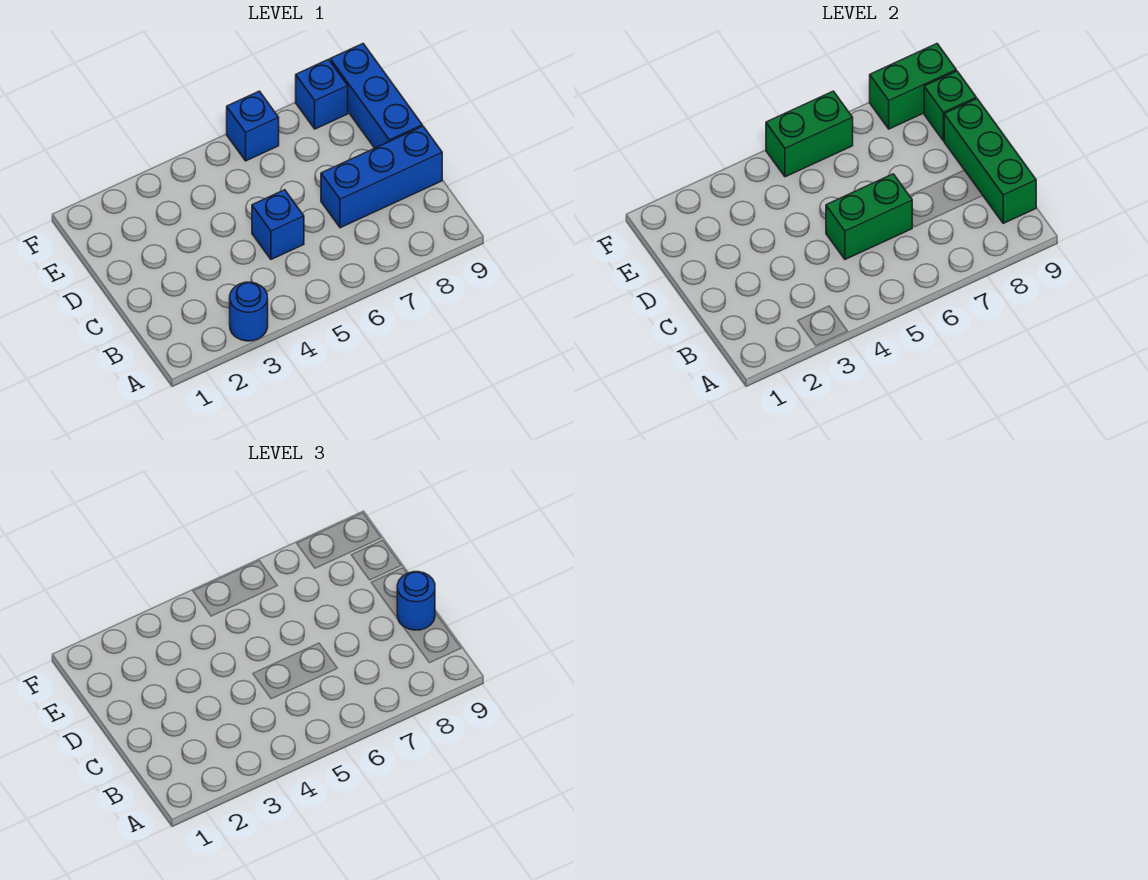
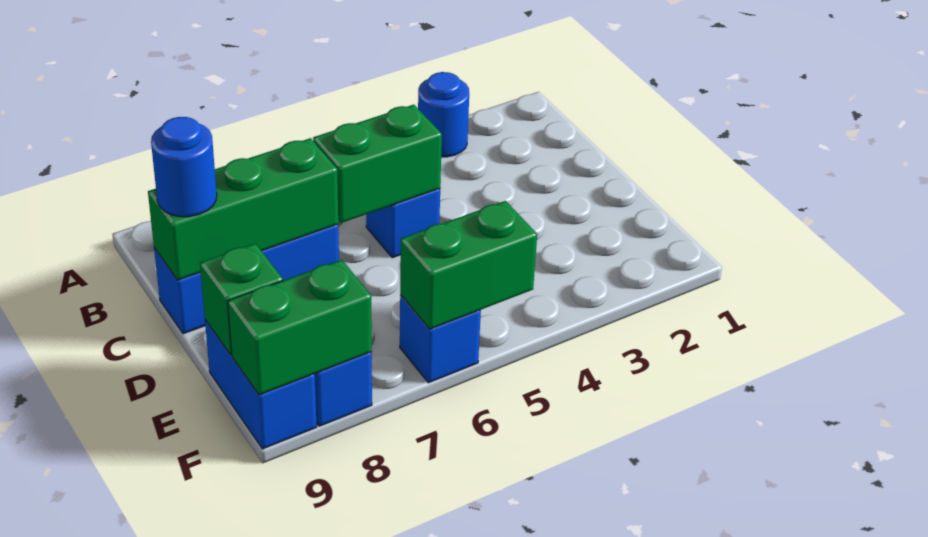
green brick B9:D9 level 2 -> green brick C7:C9 level 2
blue brick D9:F9 level 1 -> blue brick E9:F9 level 1

